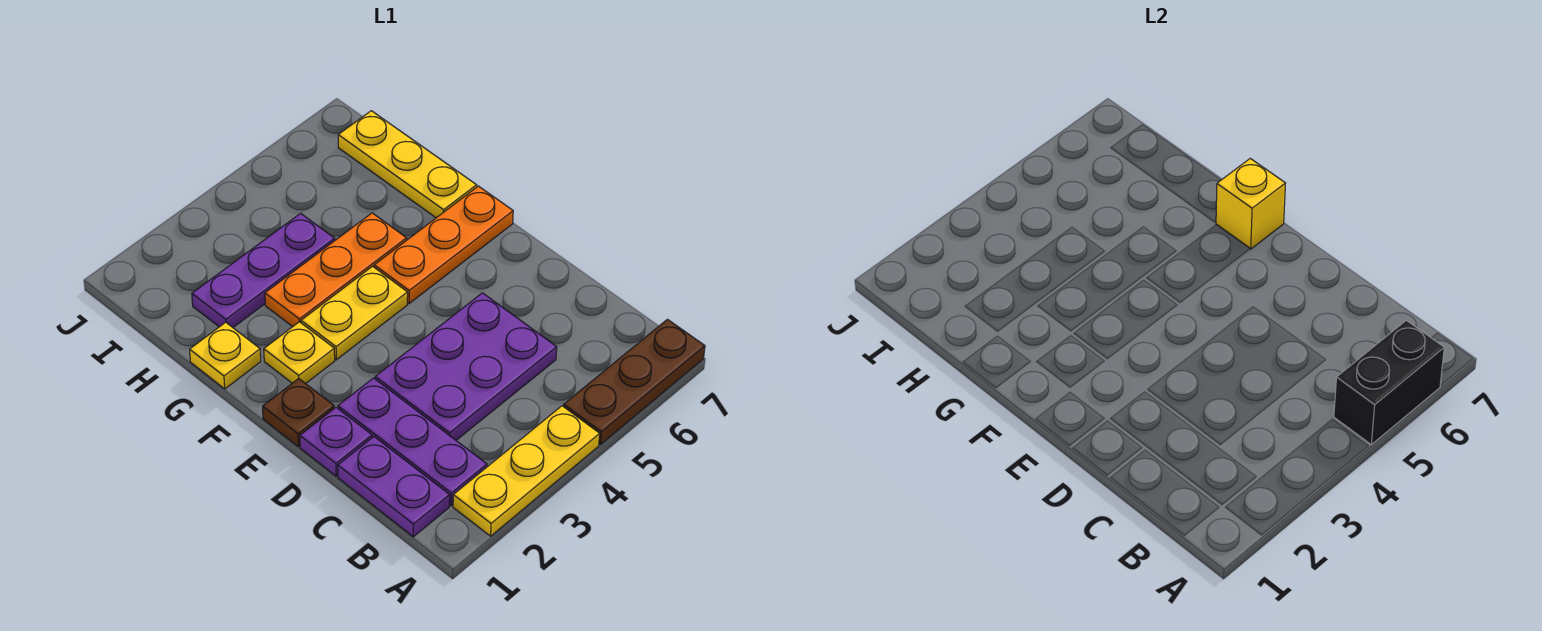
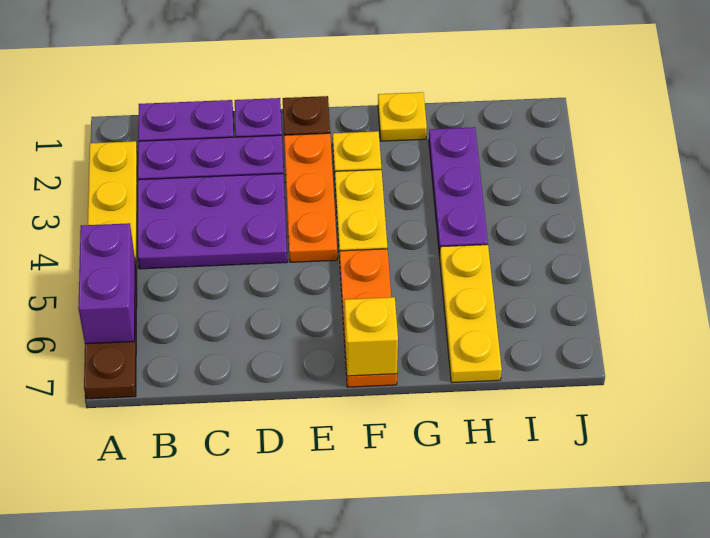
black brick A5:A6 level 2 -> purple brick A5:A6 level 2
purple plate C3:D5 level 1 -> purple plate B3:D4 level 1
orange plate G3:G5 level 1 -> orange plate E2:E4 level 1
yellow plate G7:I7 level 1 -> yellow plate H5:H7 level 1

